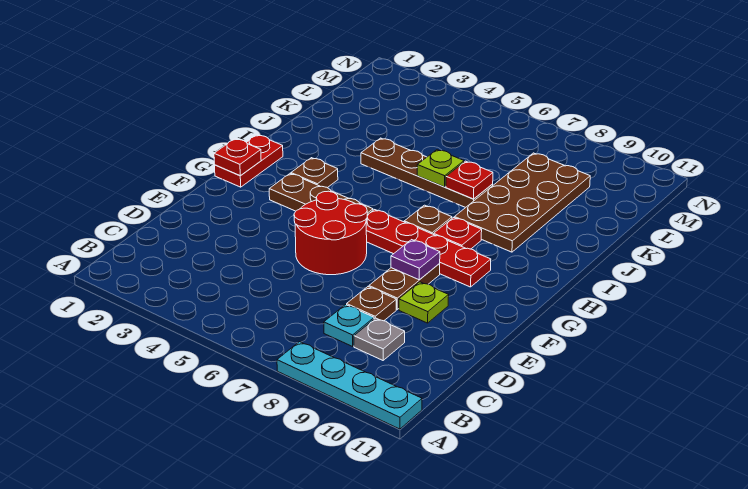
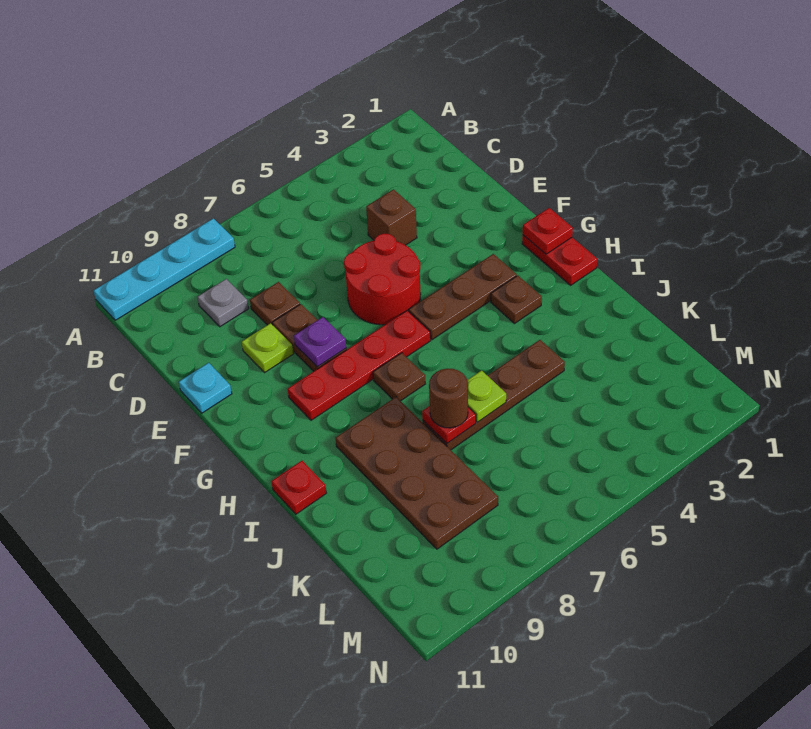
cyan plate C8 level 1 -> cyan plate E11 level 1
none -> brown brick D4 level 1
red plate H8 level 1 -> red plate I11 level 1
none -> brown round brick J7 level 3

